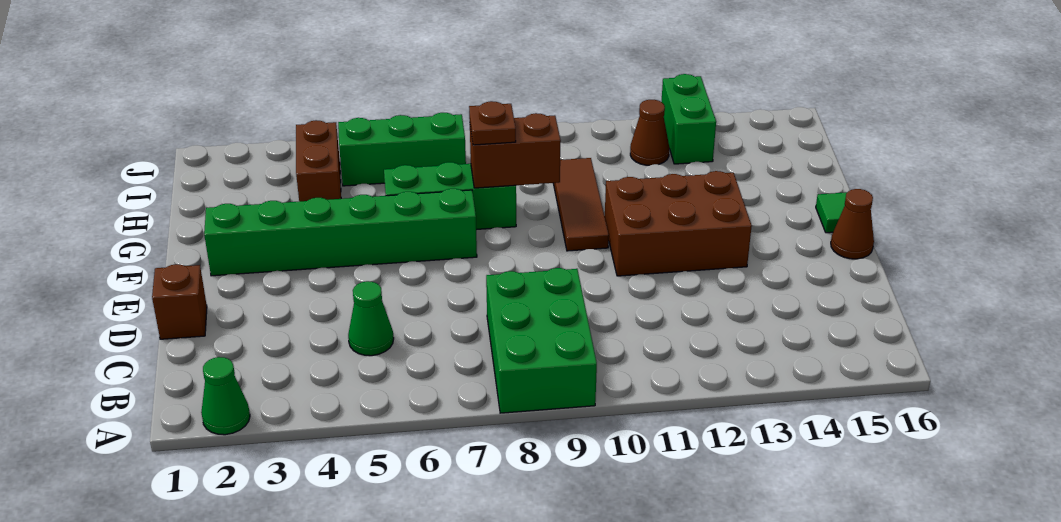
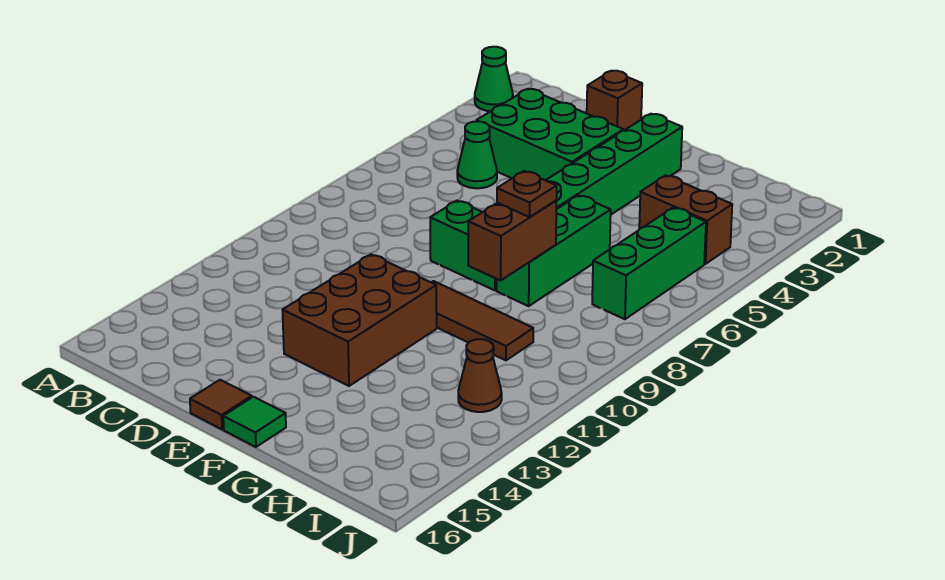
green brick A8:C9 level 1 -> green brick C3:E4 level 1
brown cone E16 level 1 -> brown tile E16 level 1
green brick I13:J13 level 1 -> green brick E8:F8 level 1

